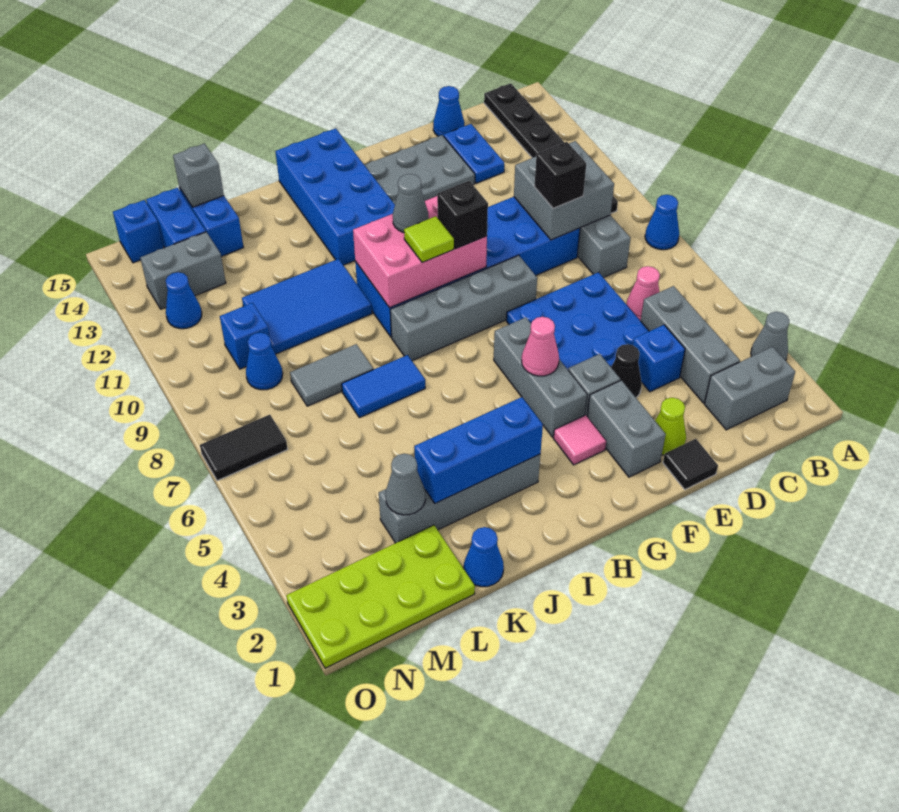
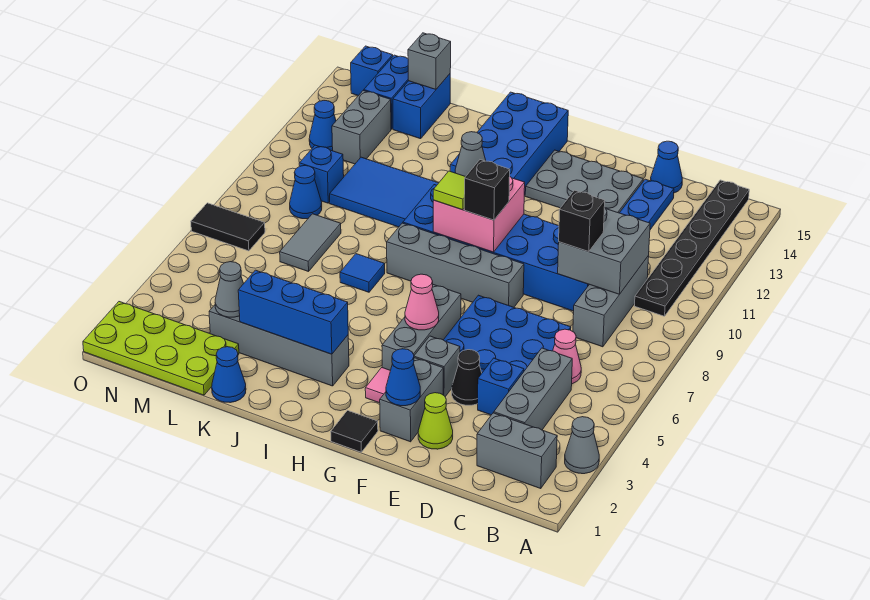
blue cone A8 level 1 -> blue cone F2 level 2
black tile E1 level 1 -> black tile G1 level 1
pink brick G9:I10 level 2 -> pink brick G9:H10 level 2
blue tile J7:K7 level 1 -> blue tile J7 level 1
grey tile K8:L8 level 1 -> grey tile L7:L8 level 1
grey brick M13:N13 level 1 -> grey brick M12:M13 level 1

